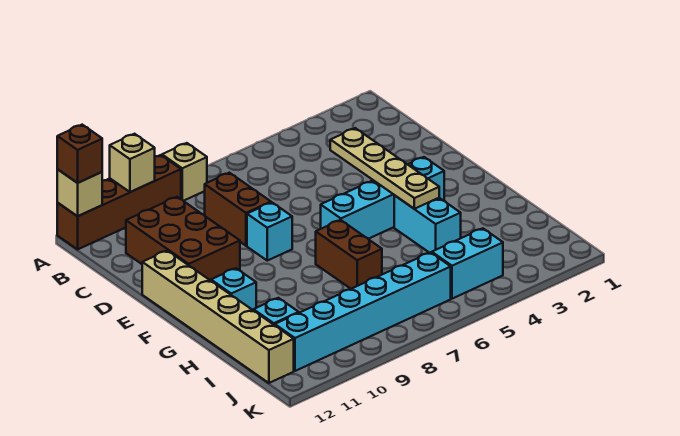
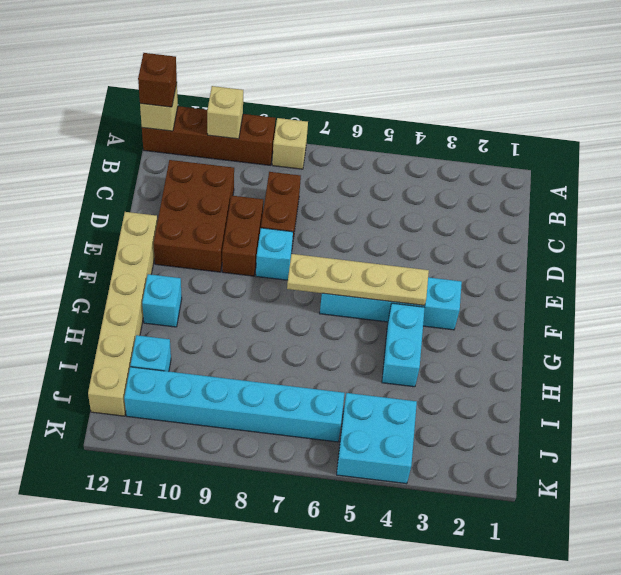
tan plate D4:G4 level 2 -> tan plate F4:F7 level 2
brown brick G7:H7 level 1 -> brown brick D9:E9 level 1
cyan brick J4:J5 level 1 -> cyan brick J4:K5 level 1

